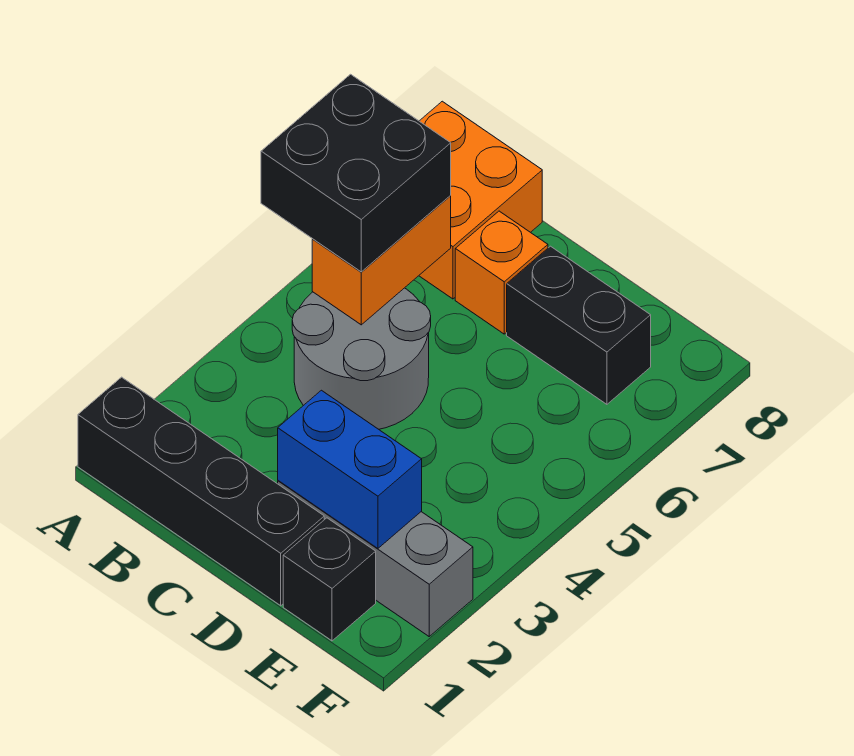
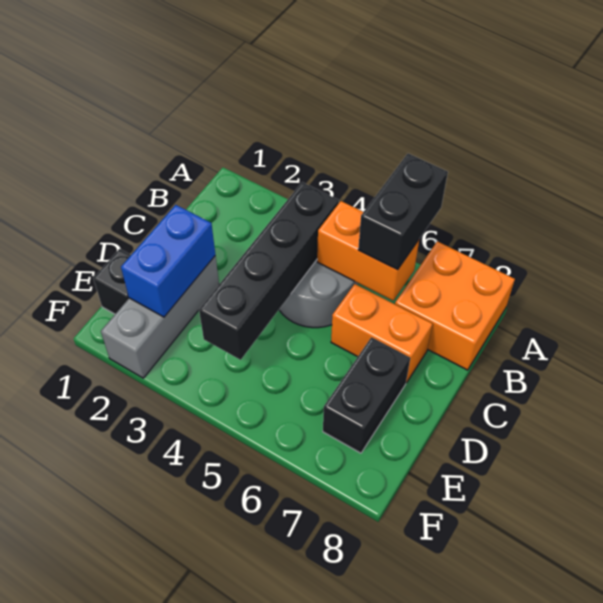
black brick A1:D1 level 1 -> black brick B4:E4 level 2
black brick A5:B6 level 3 -> black brick A6:B6 level 3
orange brick C7 level 1 -> orange brick C6:C7 level 1

